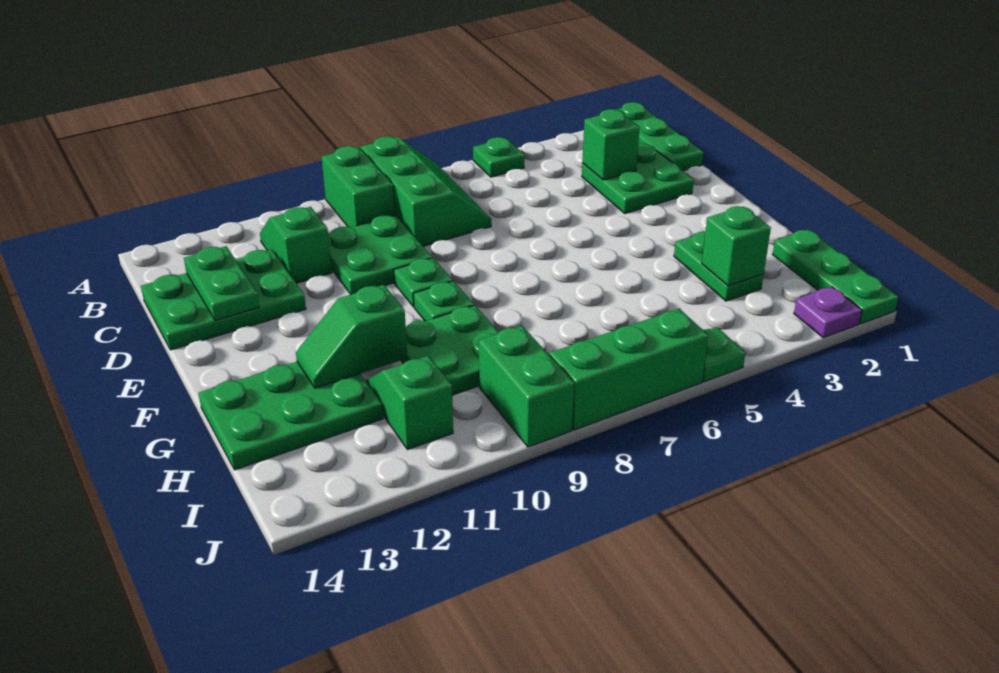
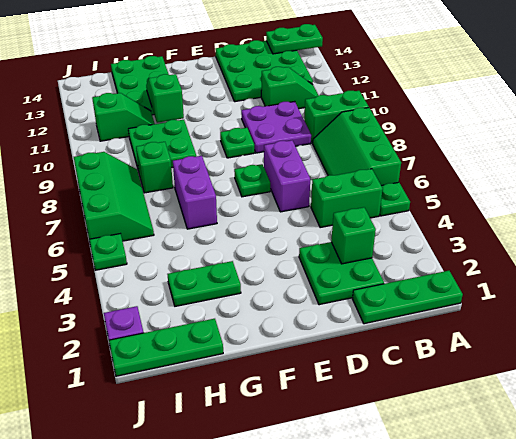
green slope A7:C8 level 1 top 8 -> green slope A6:B8 level 1 top A
green plate C9:D10 level 1 -> purple plate C9:D10 level 1
green plate C12:D14 level 1 -> green plate B12:D14 level 1
green plate C13:D13 level 2 -> green plate A14:B14 level 2
none -> purple brick D6:D7 level 1
green plate F9 level 1 -> green plate E7 level 1
none -> purple brick G6:G7 level 1
green brick H3 level 2 -> green brick H8 level 1
green brick I9:J9 level 1 -> green brick B5:C5 level 1

